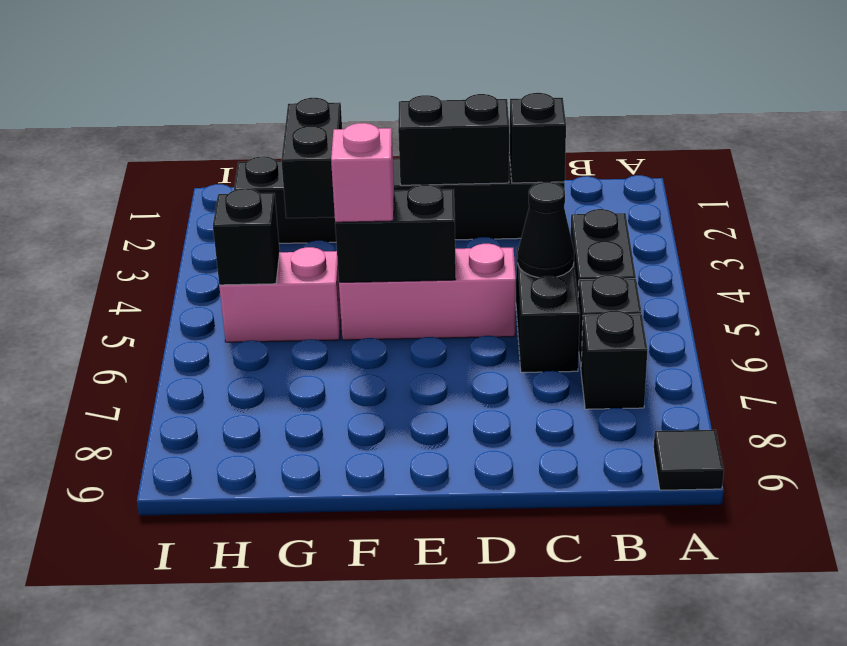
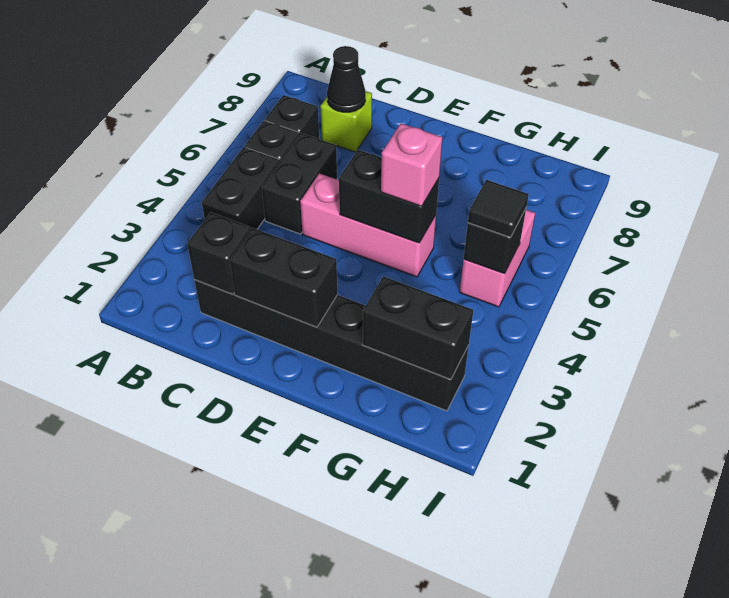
black tile A9 level 1 -> black tile H5 level 3
black cone C5 level 2 -> black cone C8 level 2
none -> lime brick C8 level 1
black brick G2:G3 level 2 -> black brick G2:H2 level 2
pink brick G5:H5 level 1 -> pink brick H5:H6 level 1

